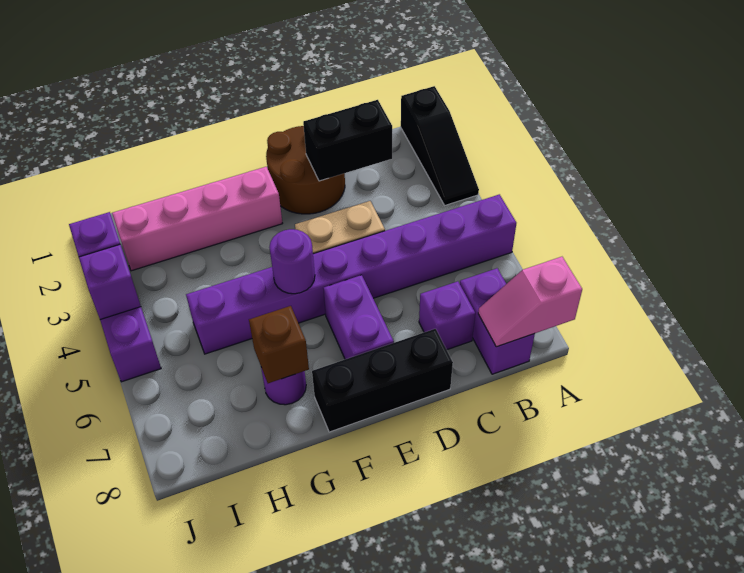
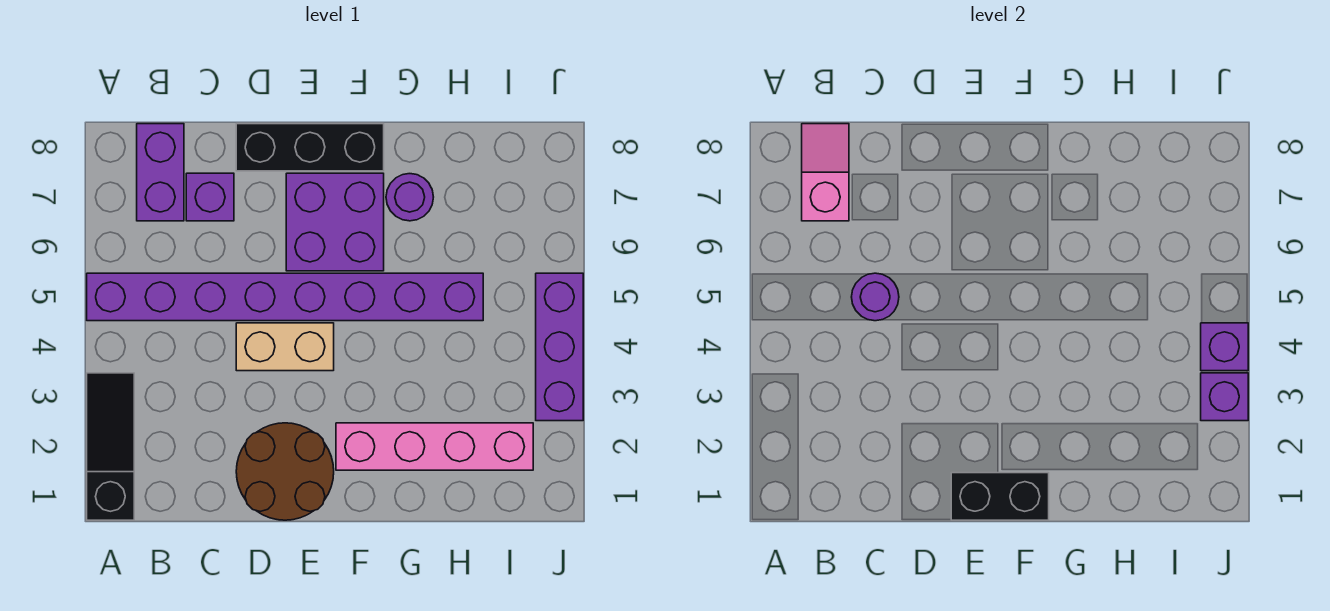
pink slope A8:B8 level 2 top A -> pink slope B7:B8 level 2 top 7
black brick C2:D2 level 2 -> black brick E1:F1 level 2
purple brick E6:E7 level 1 -> purple brick E6:F7 level 1
purple round brick F5 level 2 -> purple round brick C5 level 2
brown brick G7 level 2 -> none

